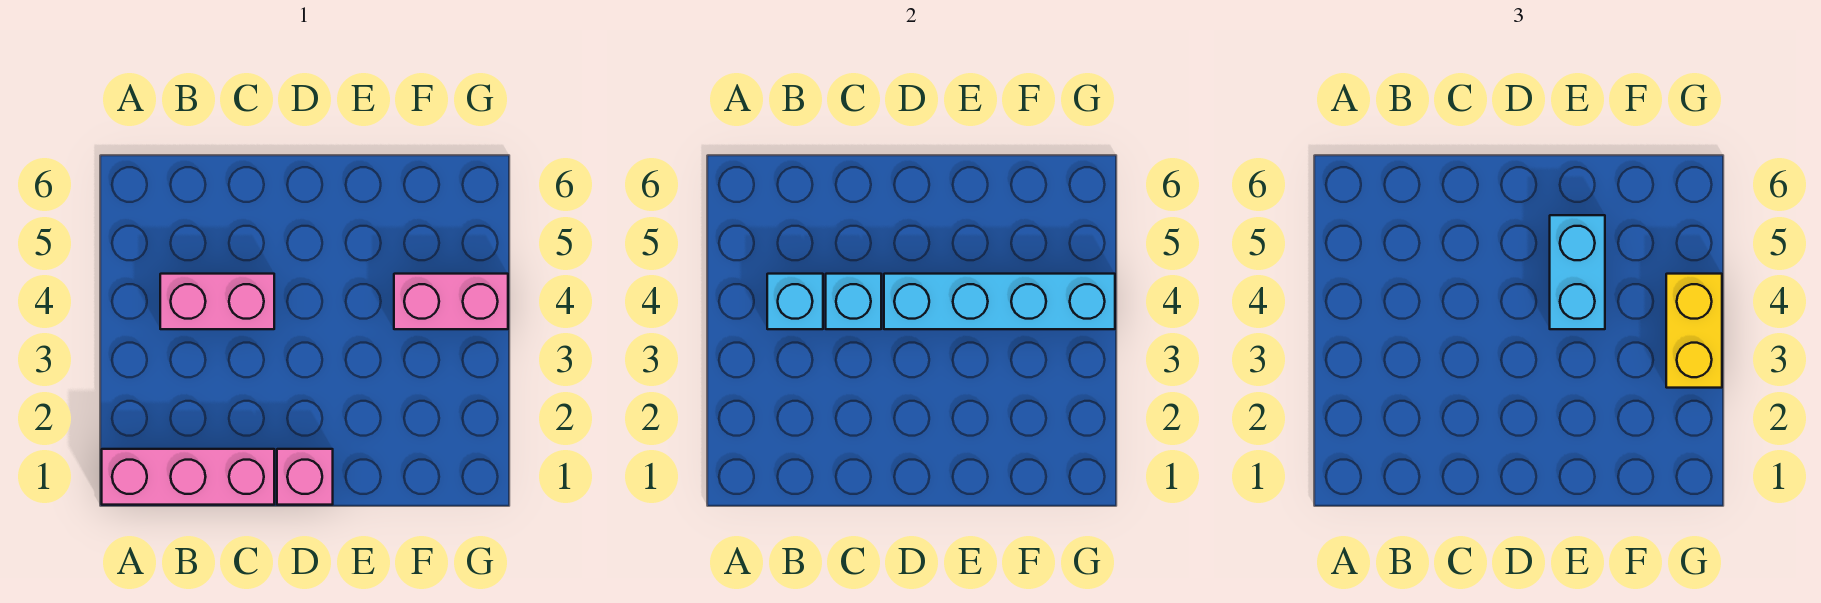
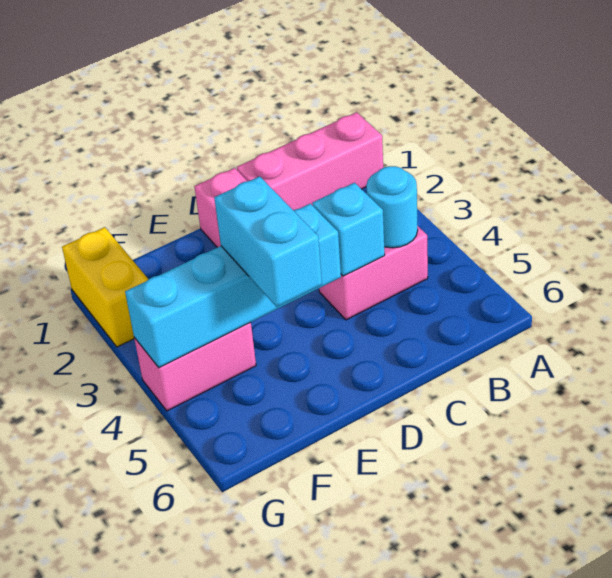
cyan brick B4 level 2 -> cyan round brick B4 level 2
yellow brick G3:G4 level 3 -> yellow brick G1:G2 level 1

